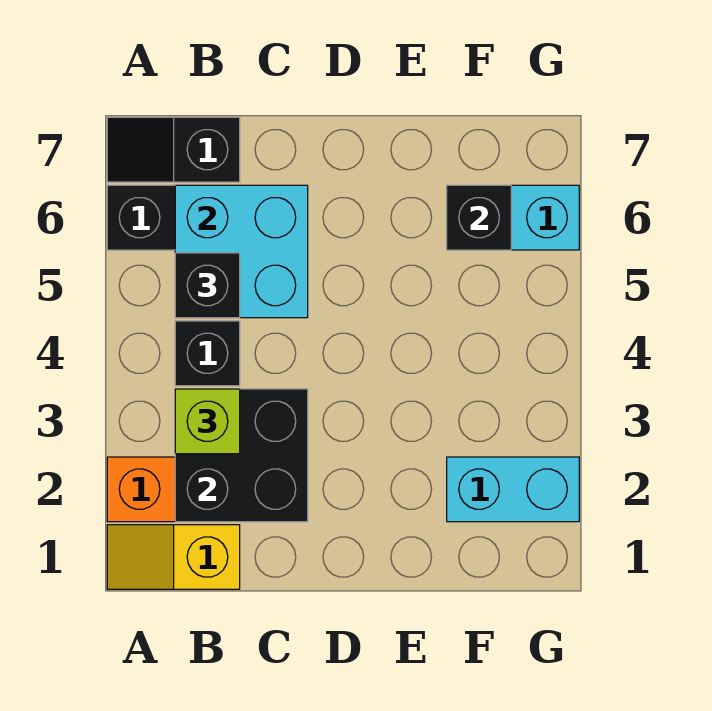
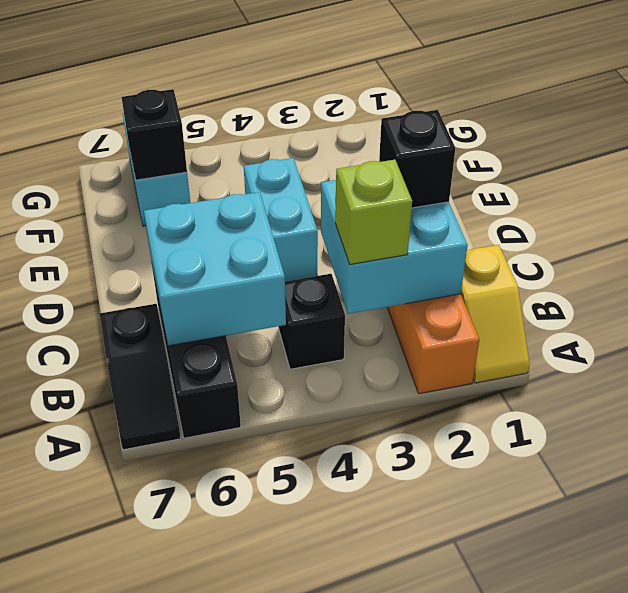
black brick B2:C3 level 2 -> cyan brick B2:C3 level 2
black brick B5 level 3 -> black brick C2 level 3
cyan brick F2:G2 level 1 -> cyan brick D4:E4 level 1

